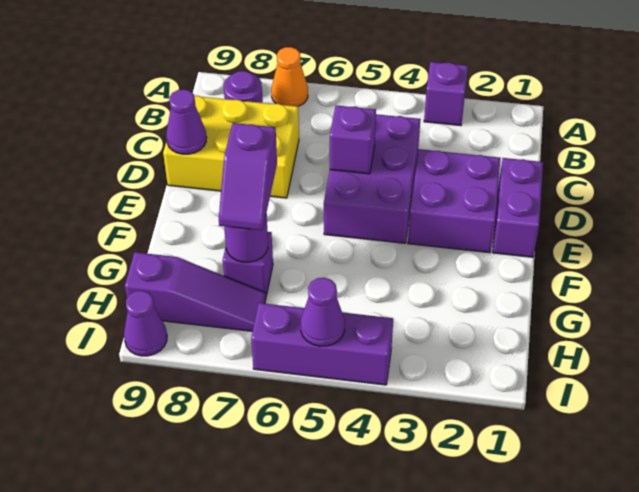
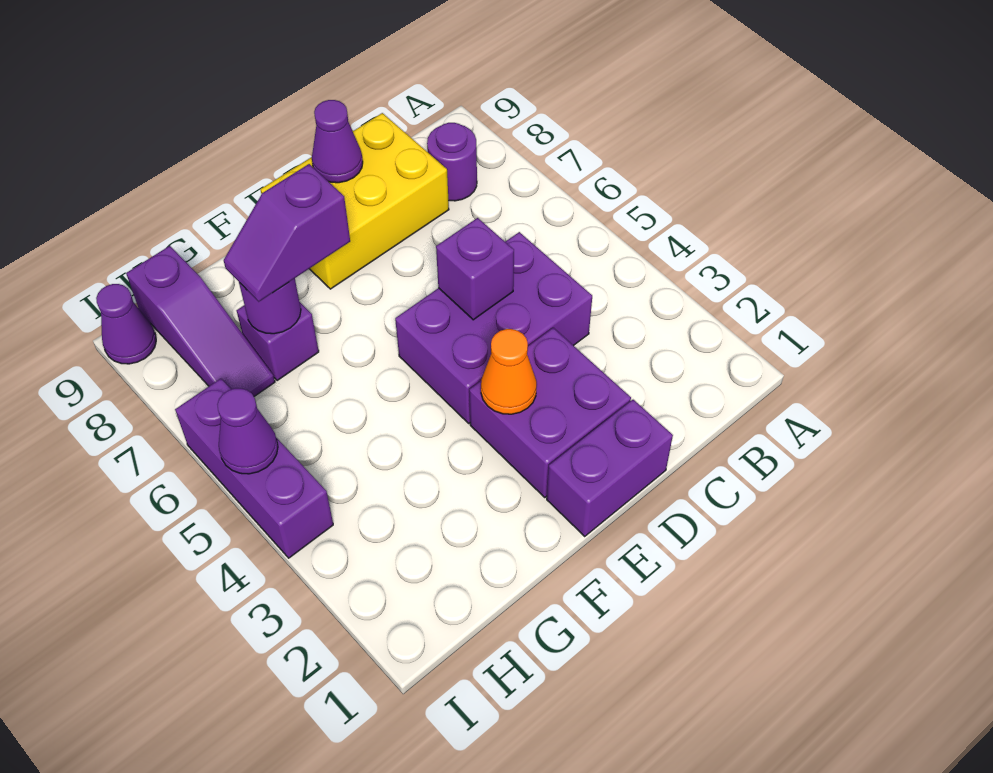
purple brick A3 level 1 -> none
orange cone A7 level 1 -> orange cone E3 level 2
yellow brick C7:D9 level 1 -> yellow brick C8:E9 level 1

